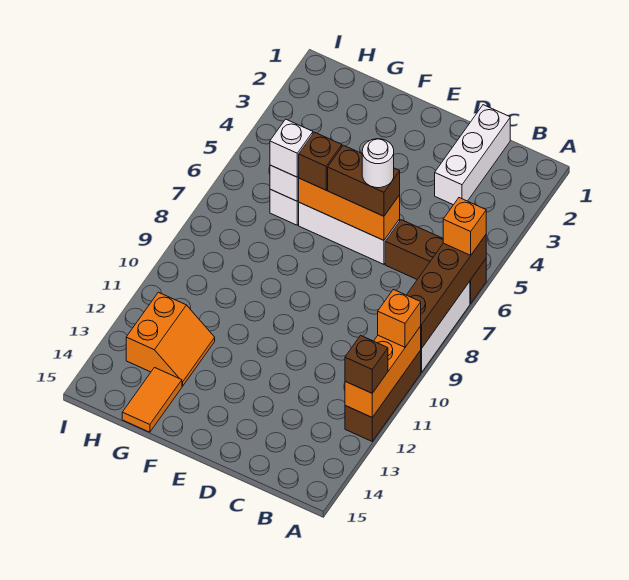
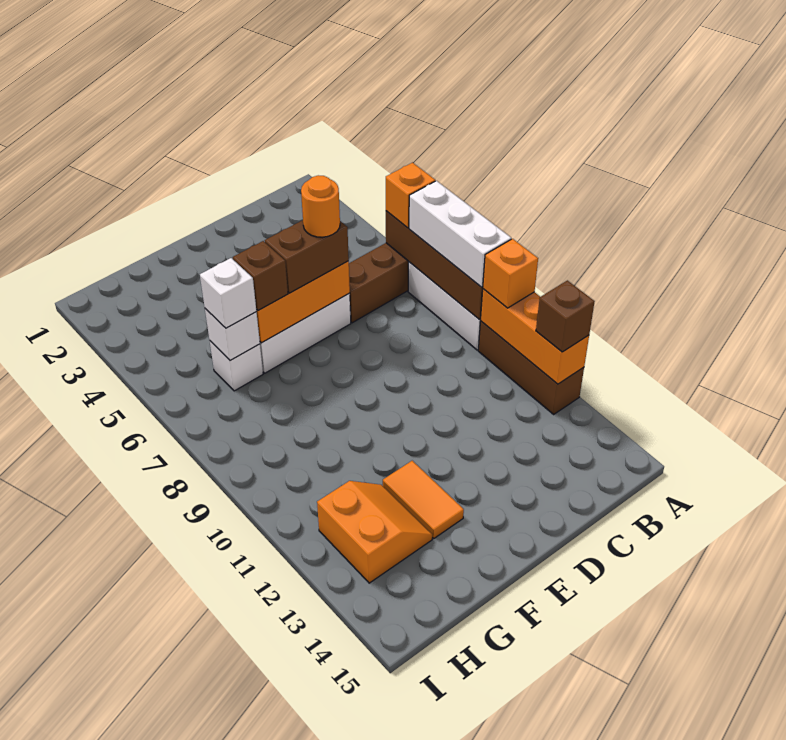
white brick C1:C3 level 1 -> white brick A7:A9 level 3
white round brick D6 level 4 -> orange round brick D6 level 4
orange tile G14:G15 level 1 -> orange tile F12:F13 level 1

